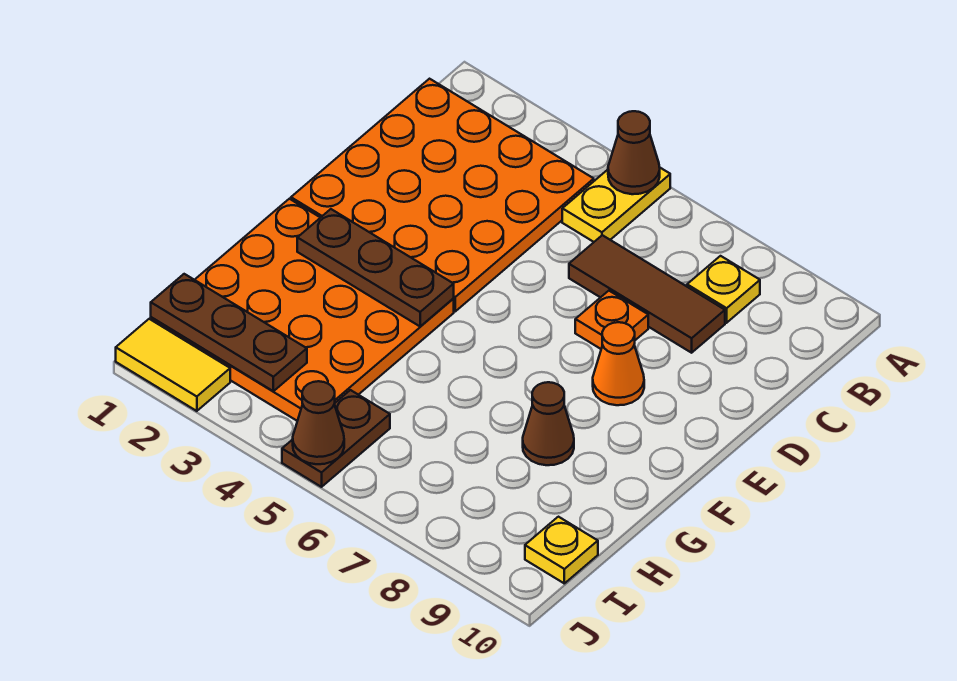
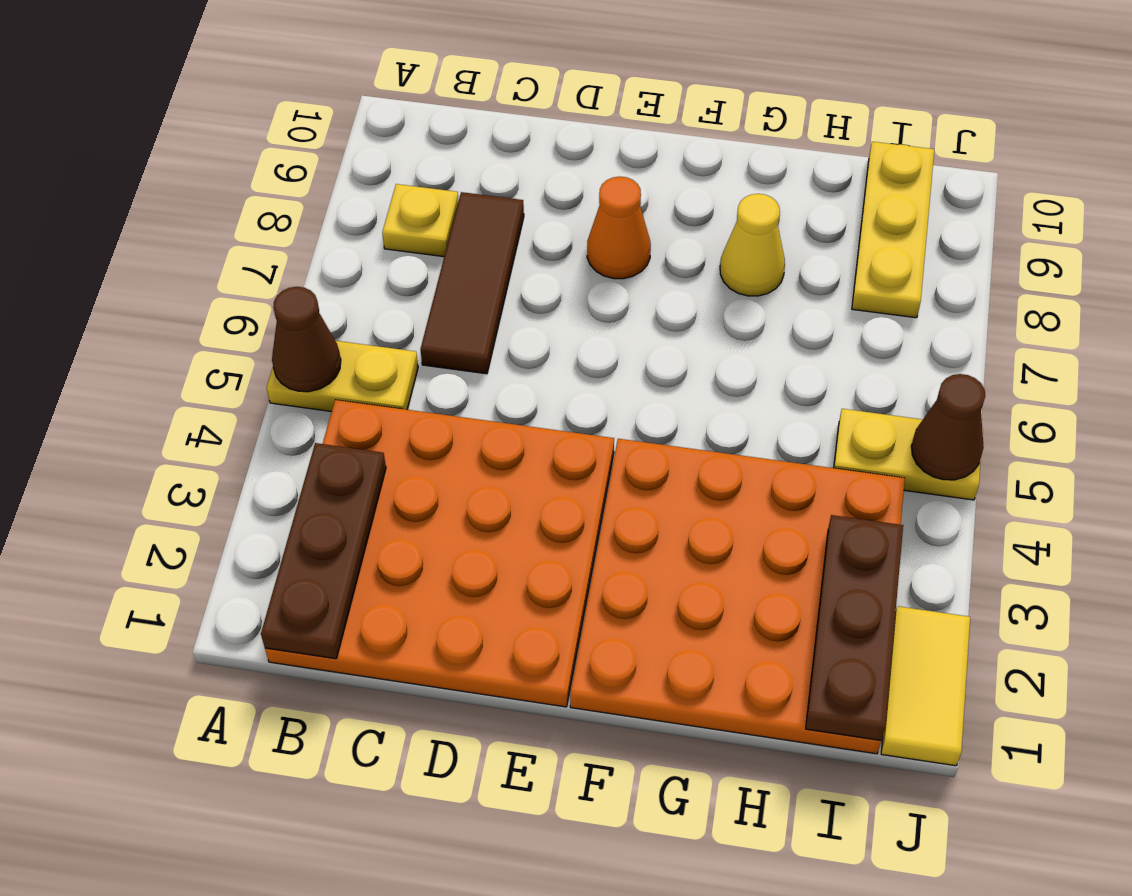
orange plate D7 level 1 -> none
brown plate F2:F4 level 2 -> brown plate B1:B3 level 2
brown cone G8 level 1 -> yellow cone G8 level 1
brown plate I5:J5 level 1 -> yellow plate I5:J5 level 1
yellow plate I10 level 1 -> yellow plate I8:I10 level 1

